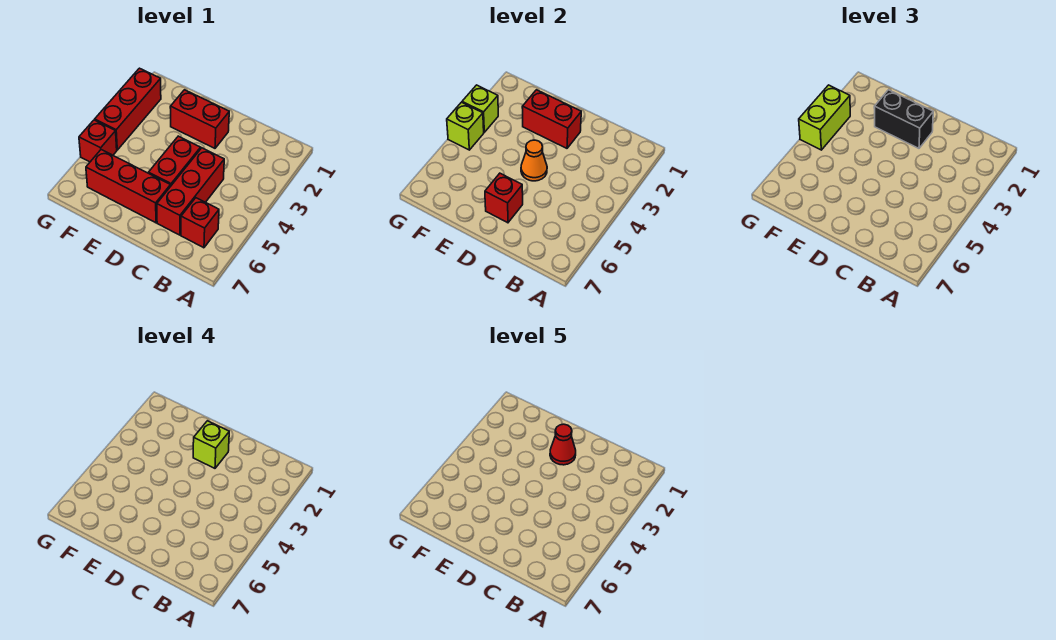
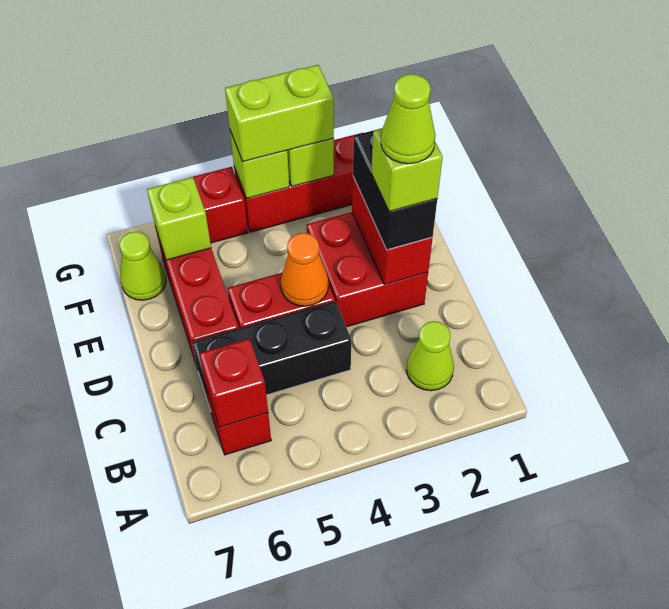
none -> lime cone B2 level 1
red brick C4:C6 level 1 -> black brick C4:C6 level 1
red brick D2:E2 level 1 -> red brick D2:E3 level 1
red cone D2 level 5 -> lime cone D2 level 5
red brick D6 level 2 -> red brick B6 level 2
none -> lime brick F6 level 2
none -> lime cone F7 level 1

